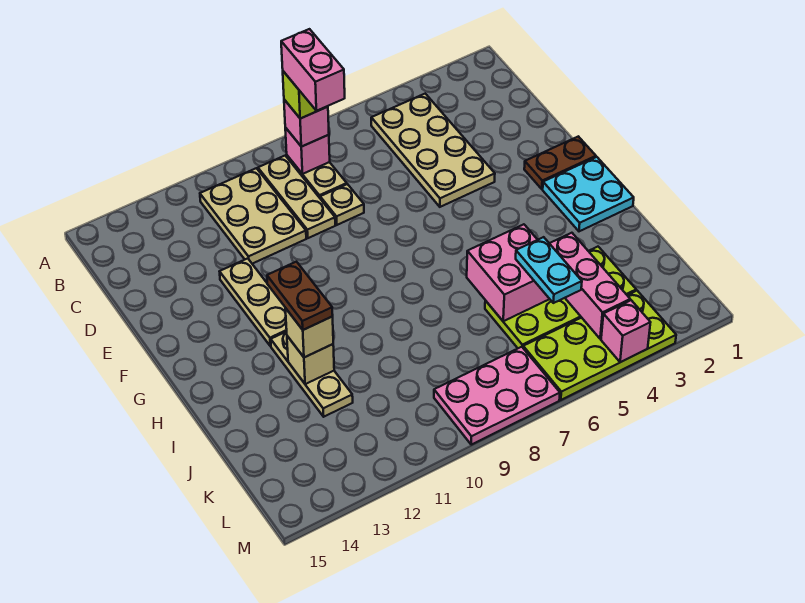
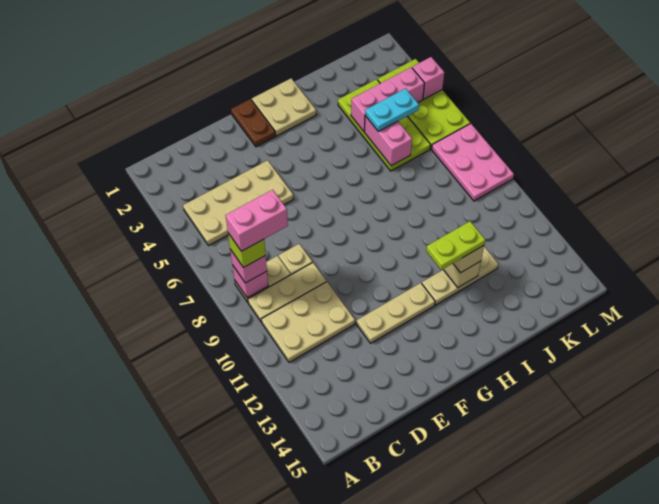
cyan plate G1:H2 level 1 -> tan plate G1:H2 level 1
brown plate H12:I12 level 4 -> lime plate H12:I12 level 4
pink brick I5:J6 level 2 -> pink brick J5:J6 level 2

